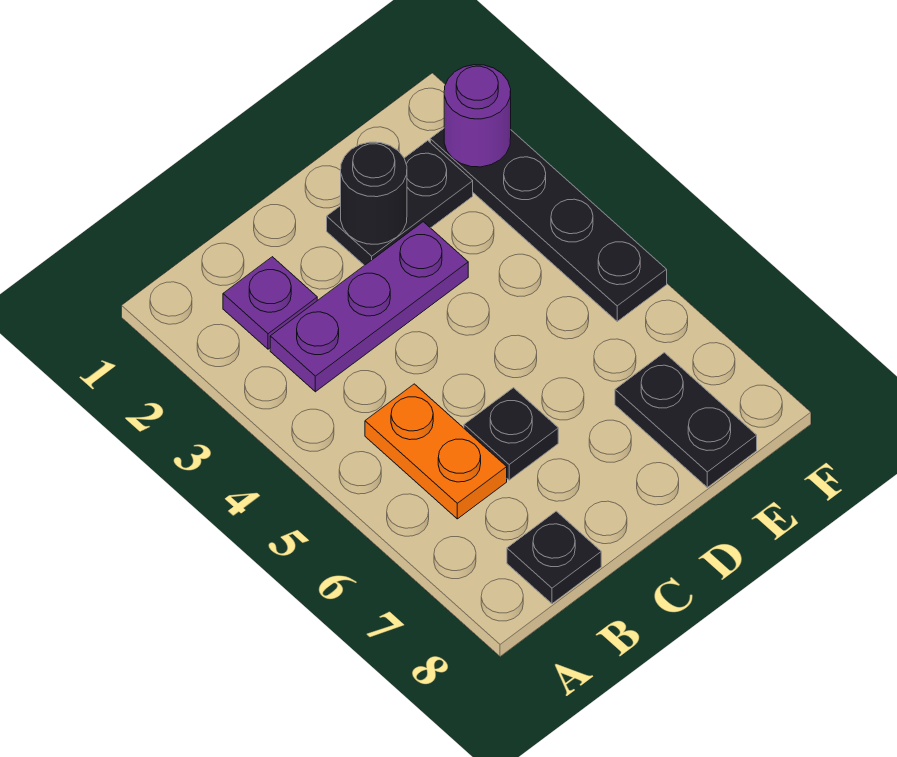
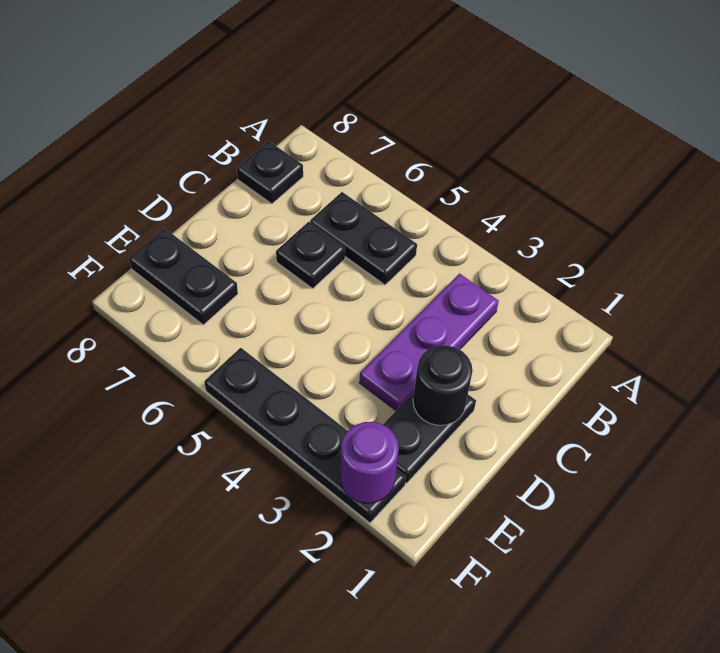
purple plate B2 level 1 -> none
orange plate B5:B6 level 1 -> black plate B5:B6 level 1

